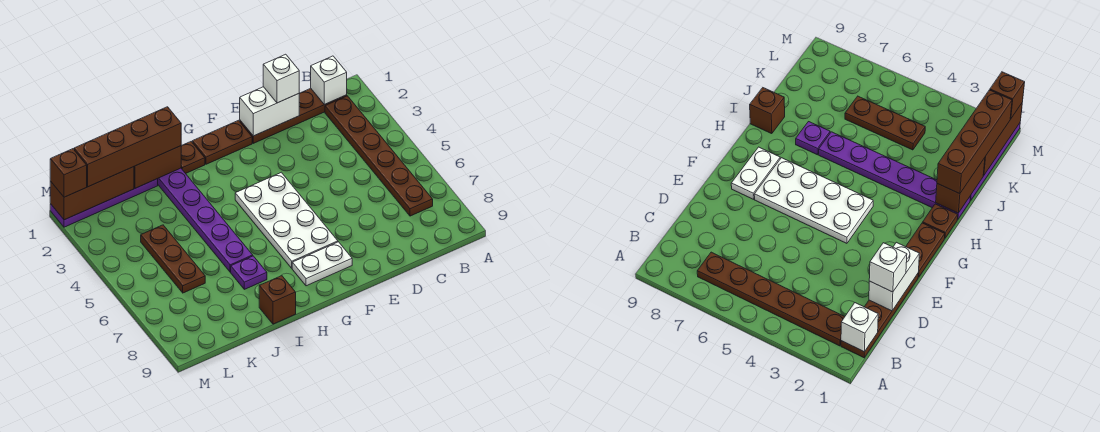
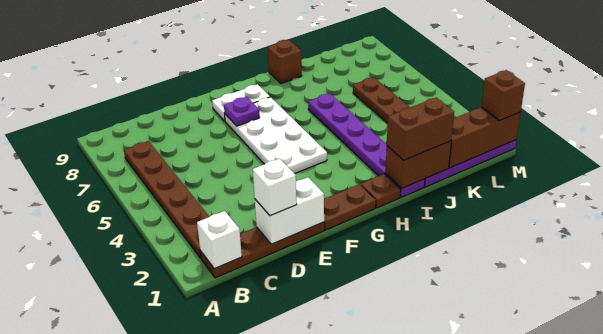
brown brick I1:L1 level 3 -> brown brick I1:J1 level 3
purple plate I7 level 1 -> purple plate F7 level 2

